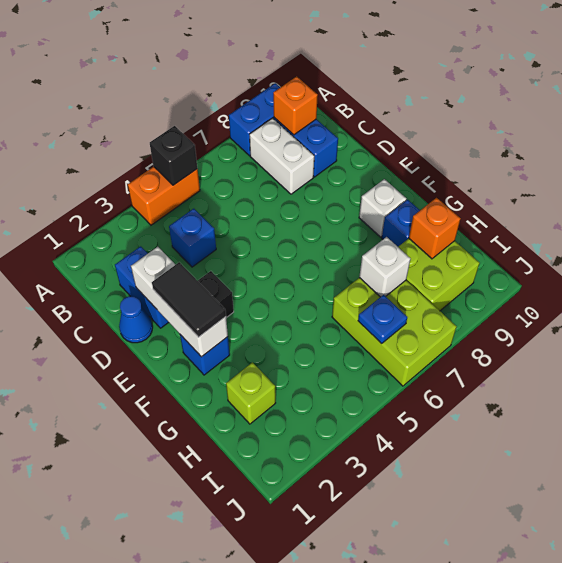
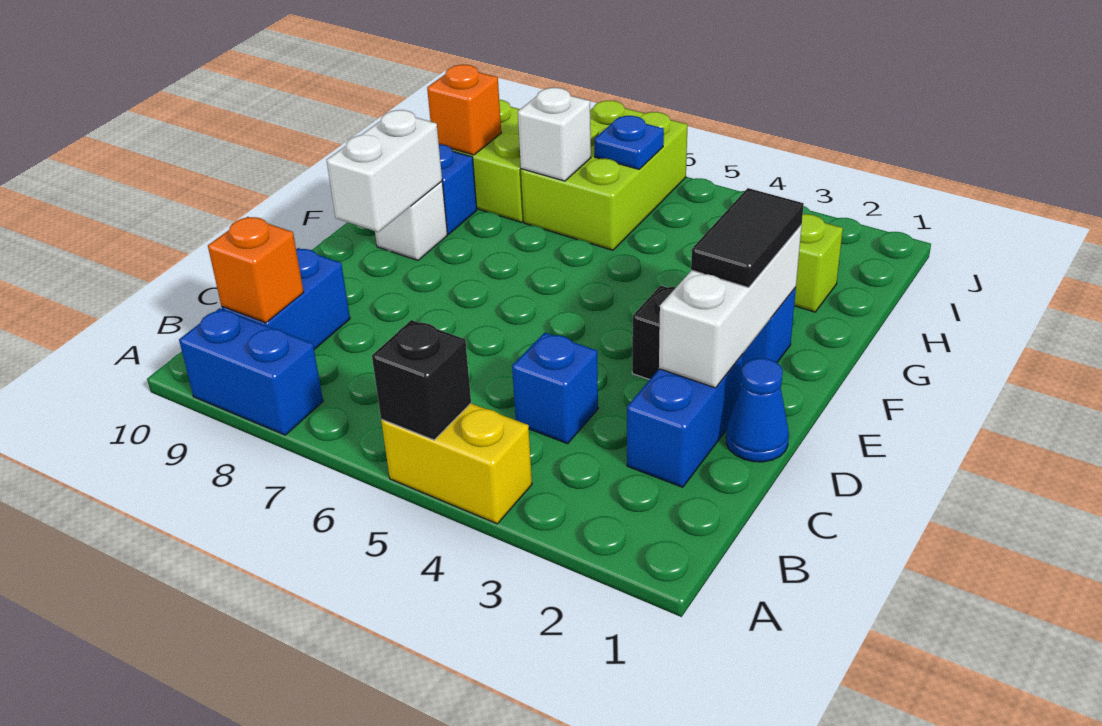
orange brick A4:A5 level 1 -> yellow brick A4:A5 level 1
white brick B8:C8 level 1 -> white brick E9:F9 level 2

